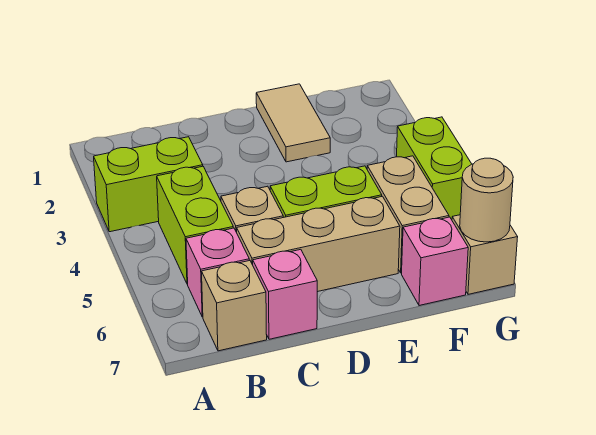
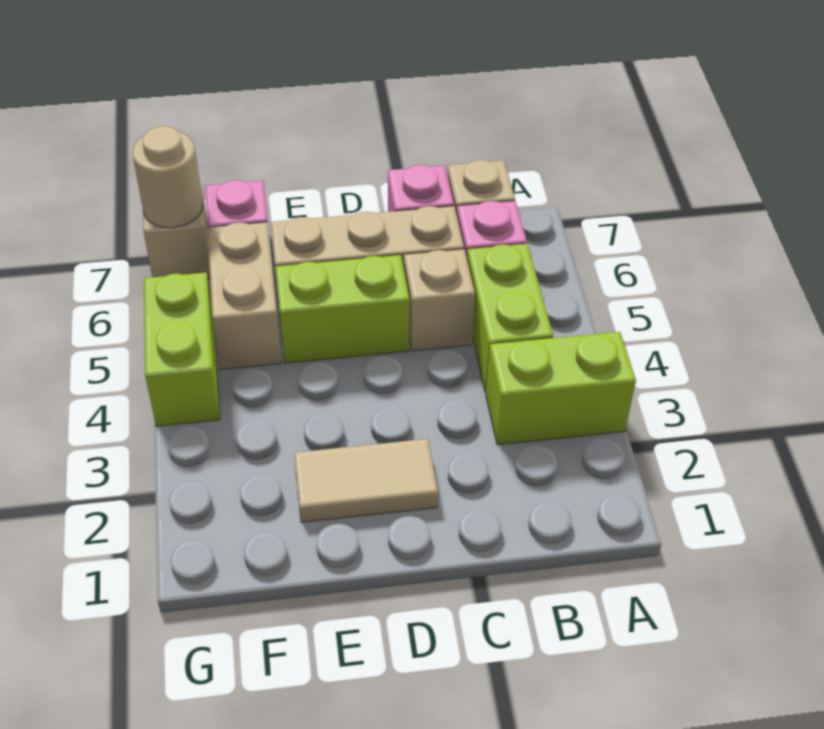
tan tile E1:E2 level 1 -> tan tile D2:E2 level 1

